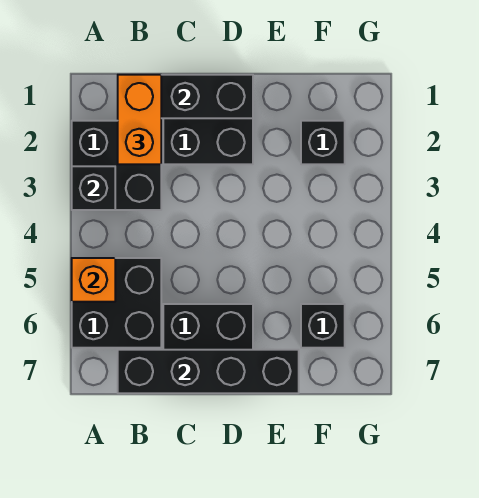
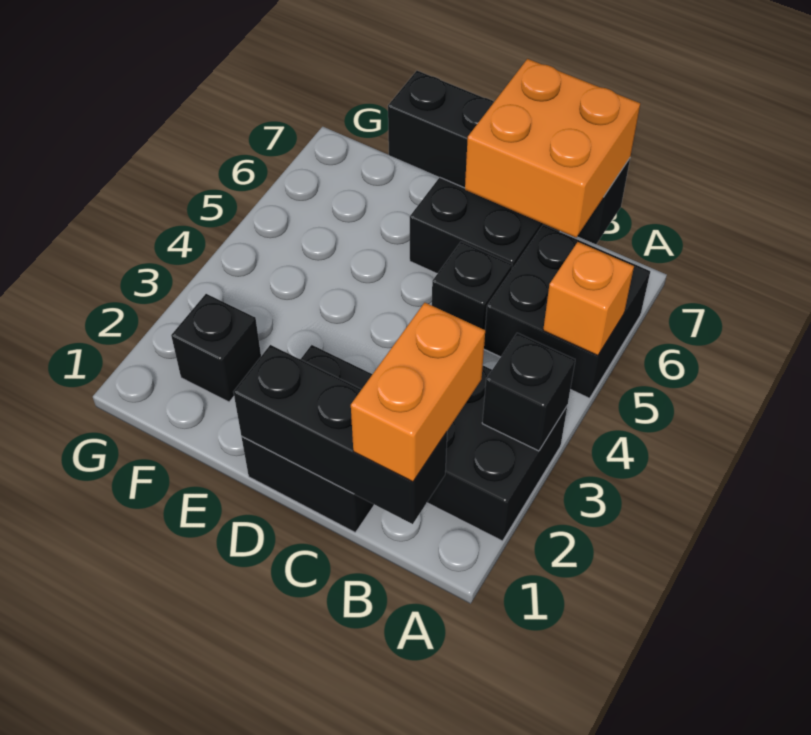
none -> orange brick B6:C7 level 3
black brick F6 level 1 -> black brick C5 level 1

